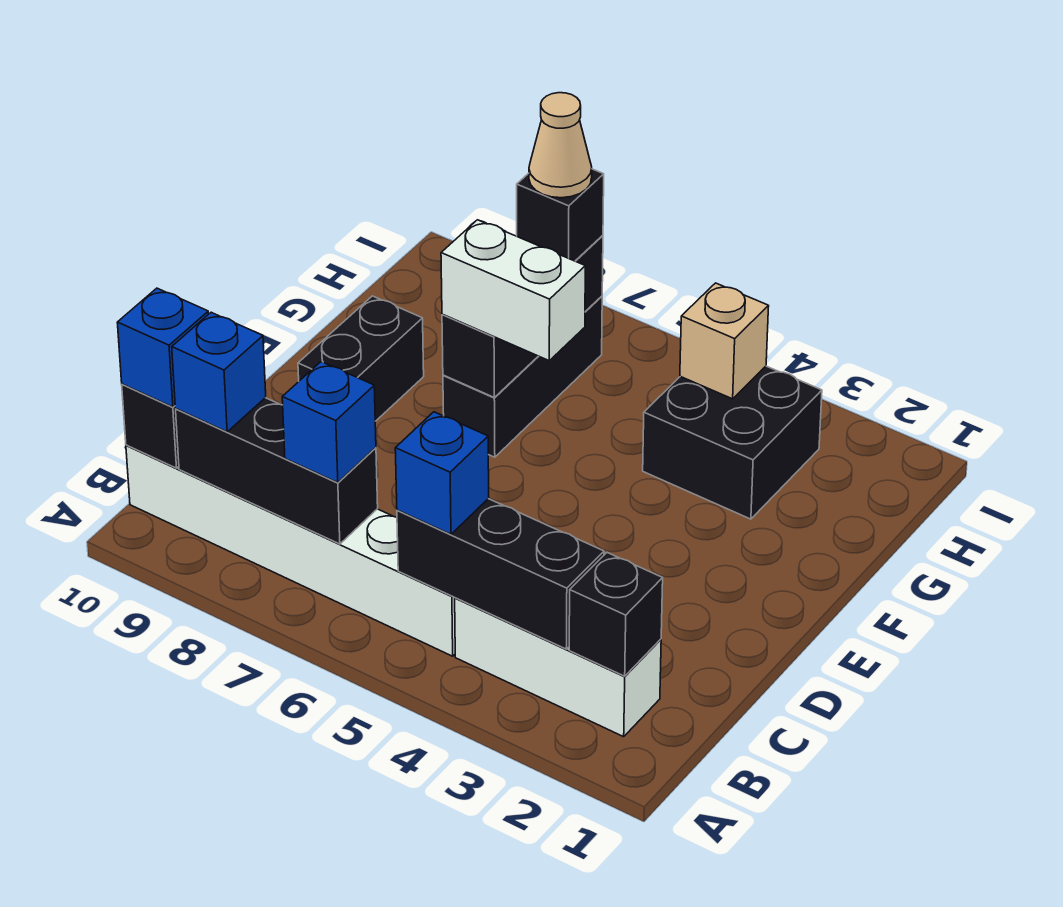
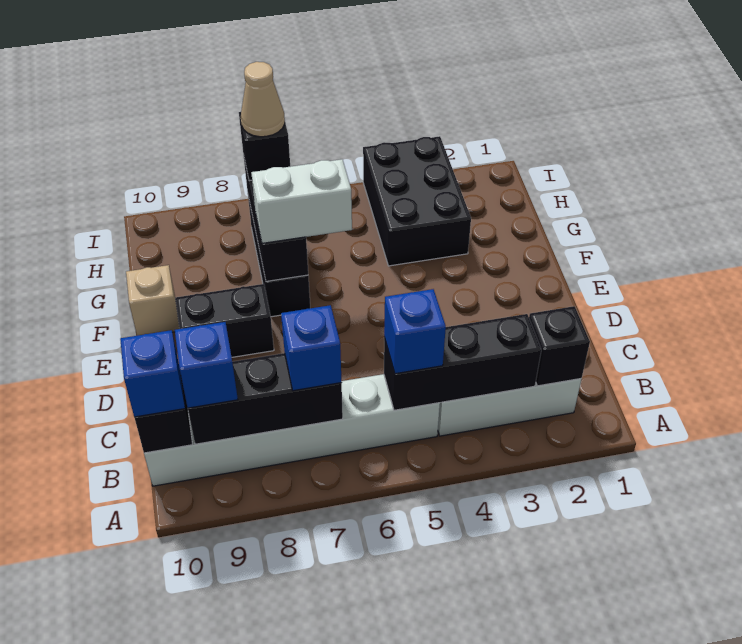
black brick E9:F9 level 1 -> black brick E8:E9 level 1
black brick G3:H4 level 1 -> black brick G3:I4 level 1
tan brick H4 level 2 -> tan brick F10 level 1

